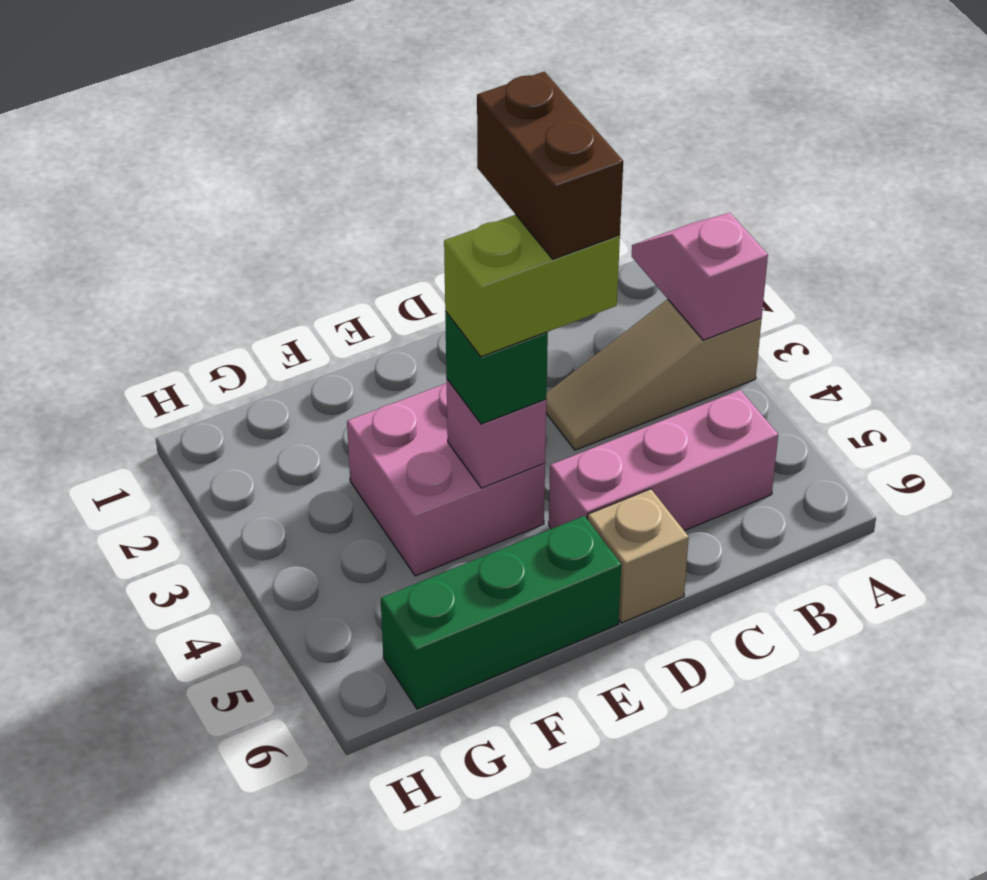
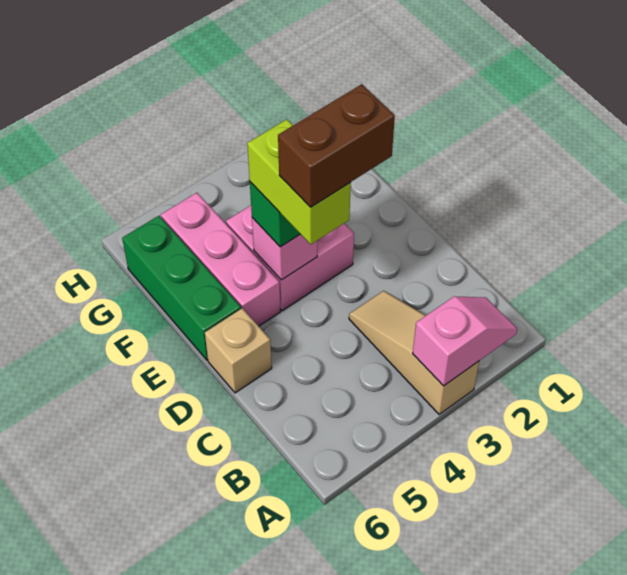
pink brick B5:D5 level 1 -> pink brick E5:G5 level 1

